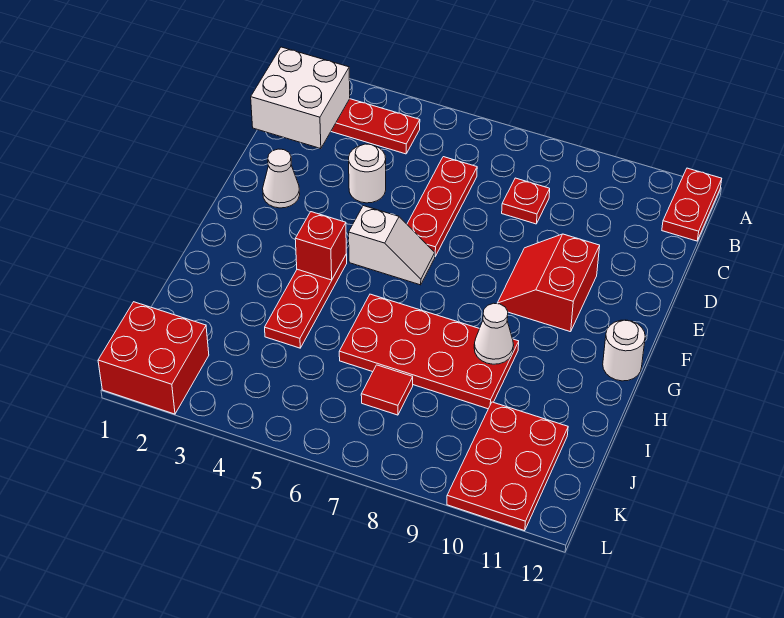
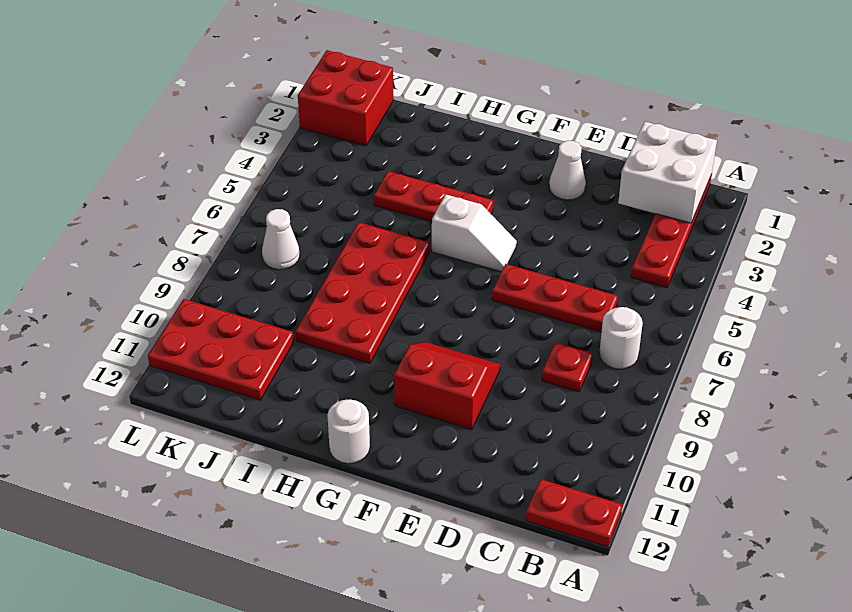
white round brick D4 level 1 -> white round brick B7 level 1
white slope F5:F6 level 1 top 5 -> white slope F5:G5 level 1 top G
red brick G4 level 2 -> none
white cone H9 level 2 -> white cone K7 level 1
red tile J7 level 1 -> none

